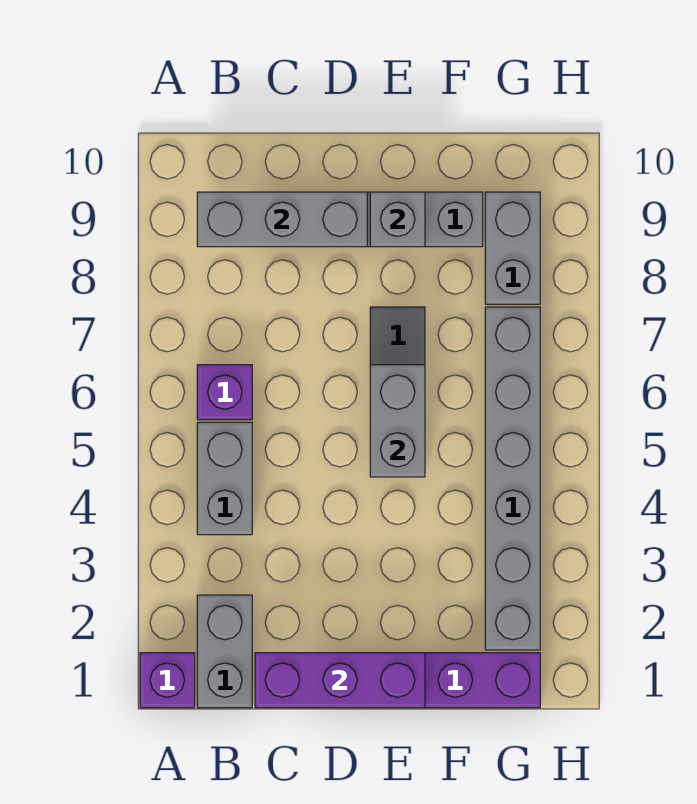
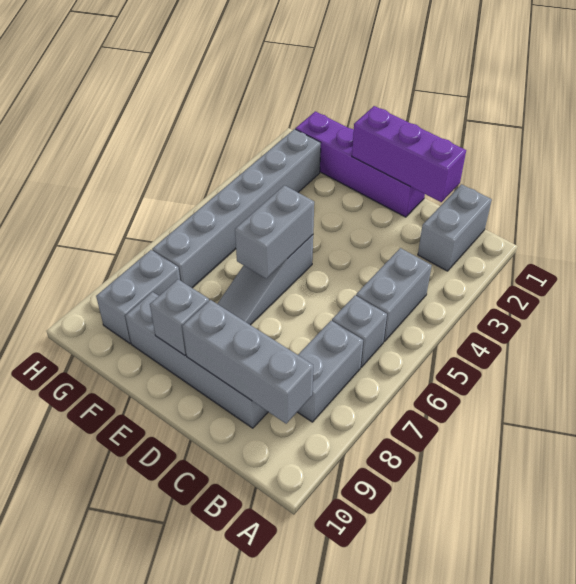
purple brick A1 level 1 -> none
purple brick B6 level 1 -> grey brick B6 level 1
none -> grey brick B7:B8 level 1

